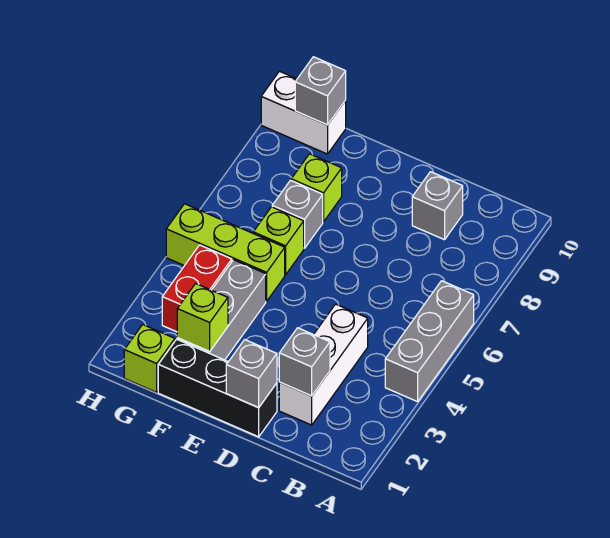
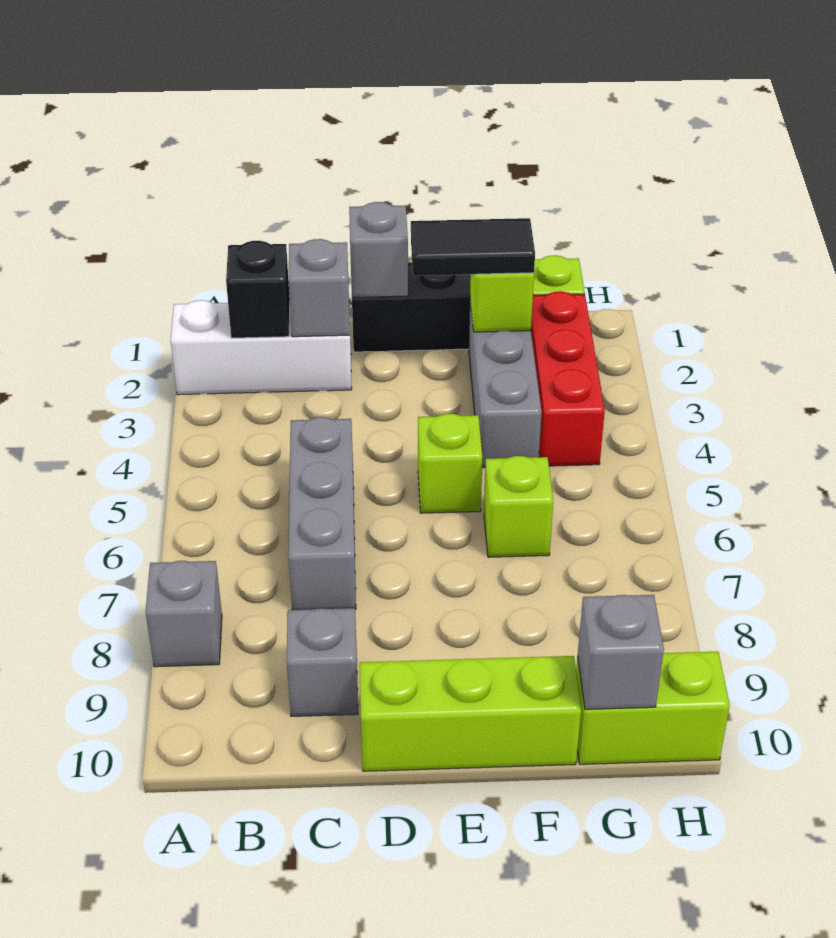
grey brick A4:A6 level 1 -> grey brick C5:C7 level 1
none -> black brick B2 level 2
white brick C2:C4 level 1 -> white brick A2:C2 level 1
none -> black tile E2:F2 level 3
lime brick F5:H5 level 1 -> lime brick D10:F10 level 1
grey brick F7 level 1 -> grey brick A8 level 1
lime brick F8 level 1 -> lime brick E5 level 1
red brick G3:G4 level 1 -> red brick G2:G4 level 1
white brick G10:H10 level 1 -> lime brick G10:H10 level 1

